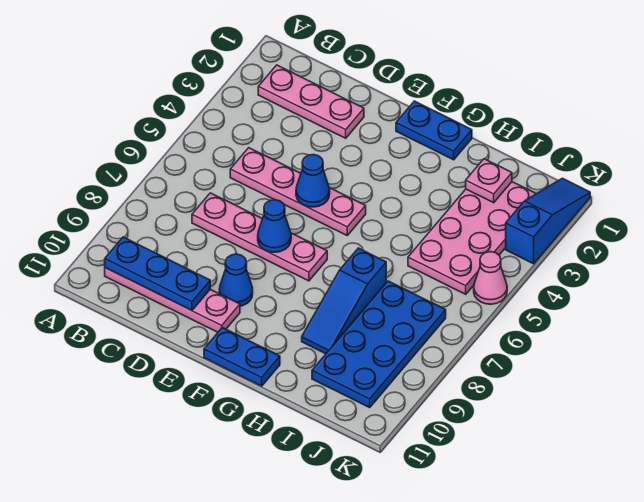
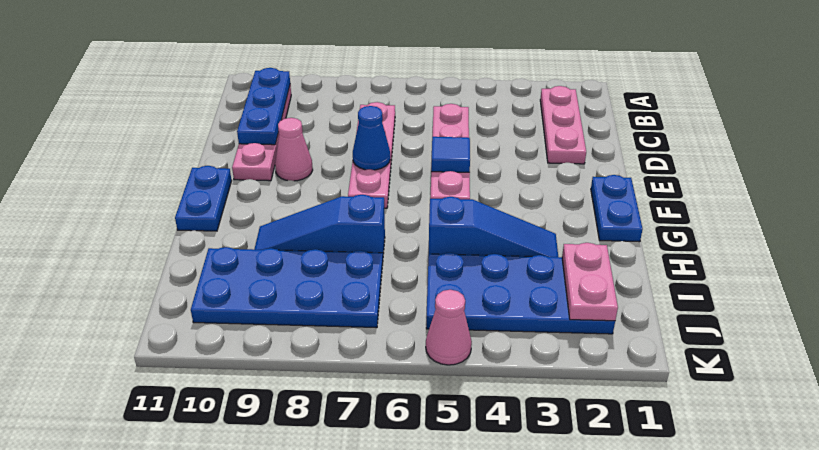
blue cone E5 level 2 -> blue tile E5 level 2
blue cone E9 level 1 -> pink cone E9 level 1
pink plate I2:J5 level 1 -> blue plate I2:J5 level 1
pink plate I2 level 2 -> pink plate I2:J2 level 2
blue slope K1:K3 level 1 top 3 -> blue slope H3:H5 level 1 top 5

